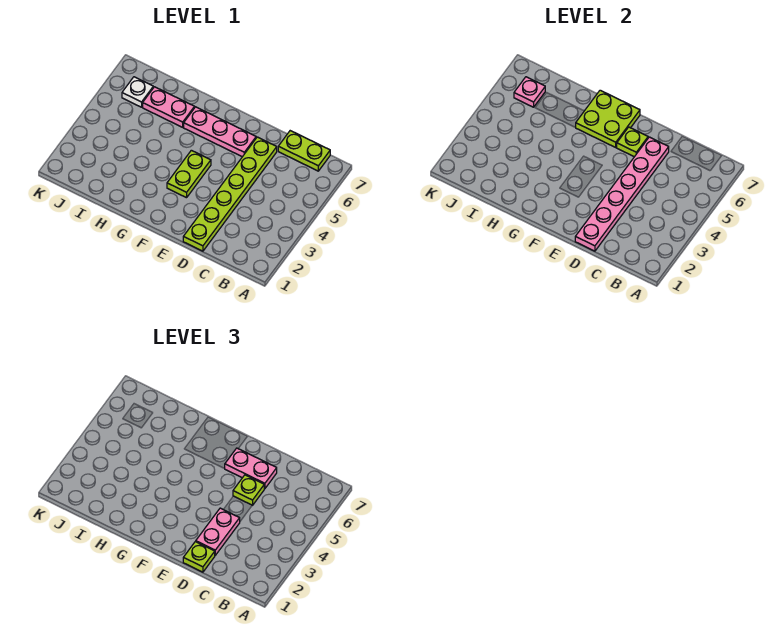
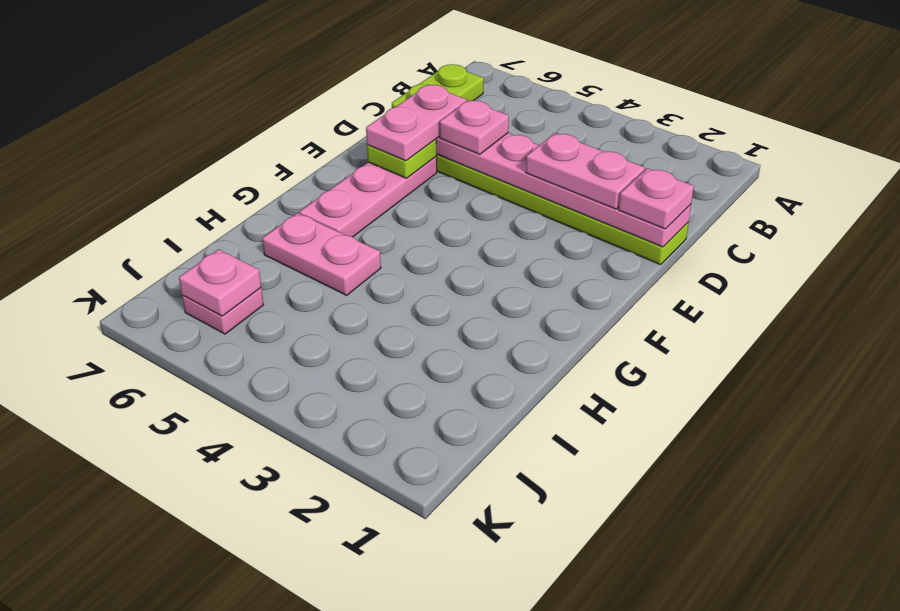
lime plate D1 level 3 -> pink plate D1 level 3
lime plate D5 level 3 -> pink plate D5 level 3
lime plate F3:F4 level 1 -> none
lime plate F6:G7 level 2 -> none
pink plate H6:I6 level 1 -> pink plate H5:H6 level 1
white plate J6 level 1 -> pink plate J6 level 1

